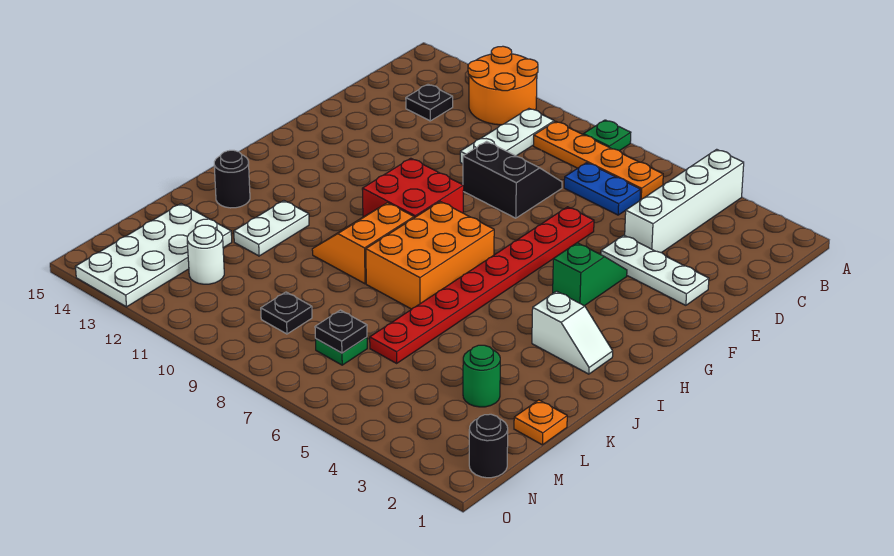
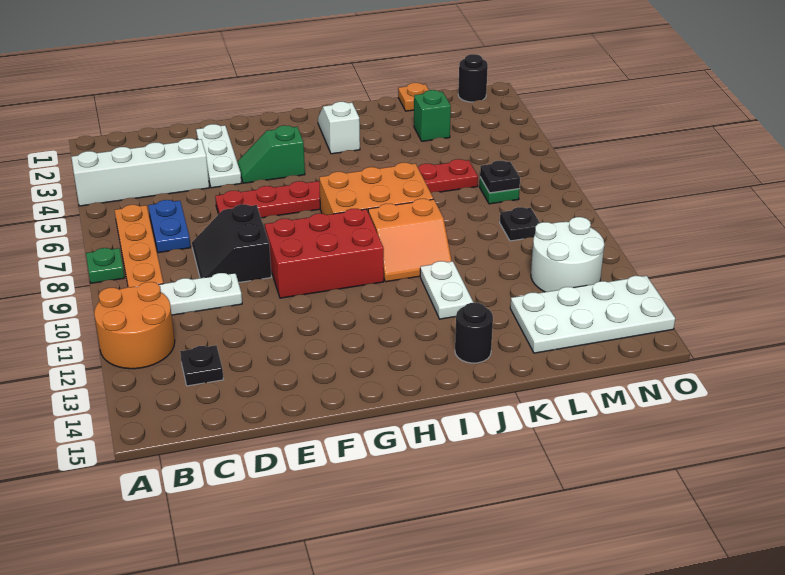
red brick G9:H10 level 1 -> red brick F9:H10 level 1
white plate J12:K12 level 1 -> white plate J11:J12 level 1
green round brick L3 level 1 -> green brick L3 level 1
white round brick M12 level 1 -> white round brick M11:N12 level 1

